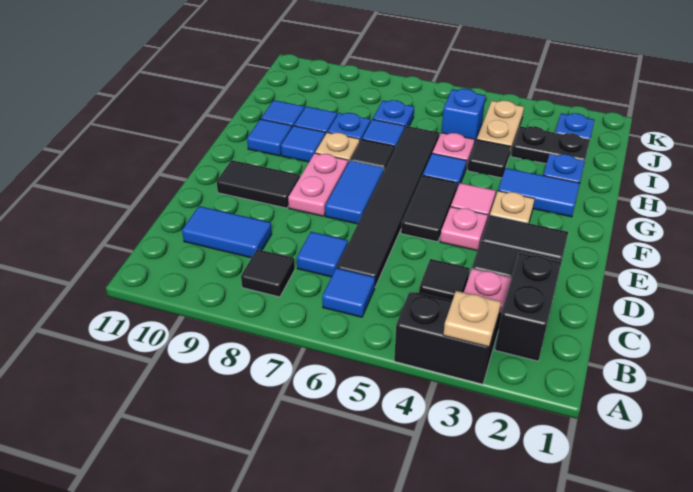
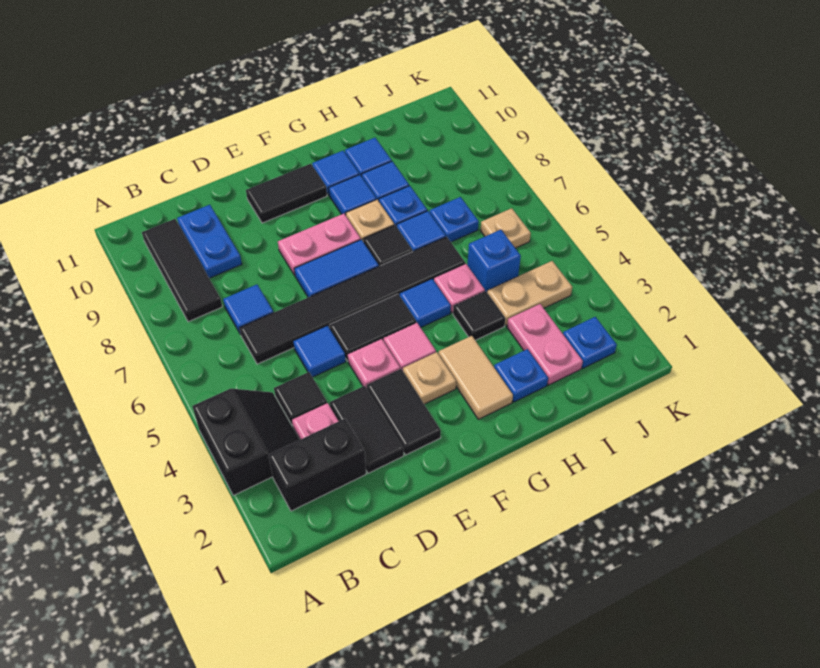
tan plate A3 level 2 -> tan plate J6 level 1
blue tile B6 level 1 -> blue tile D5 level 1
black tile B8 level 1 -> black tile B8:B10 level 1
blue tile C9:C10 level 1 -> blue plate C9:C10 level 1
black tile E9:E10 level 1 -> black tile E10:F10 level 1
blue tile G2:G3 level 1 -> tan tile G2:G3 level 1
black plate I2:I3 level 1 -> pink plate I2:I3 level 1

